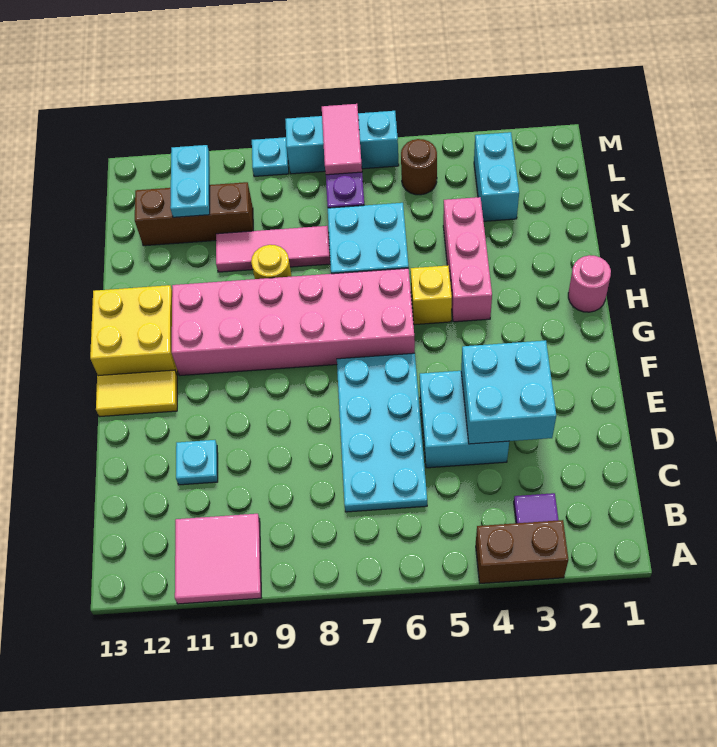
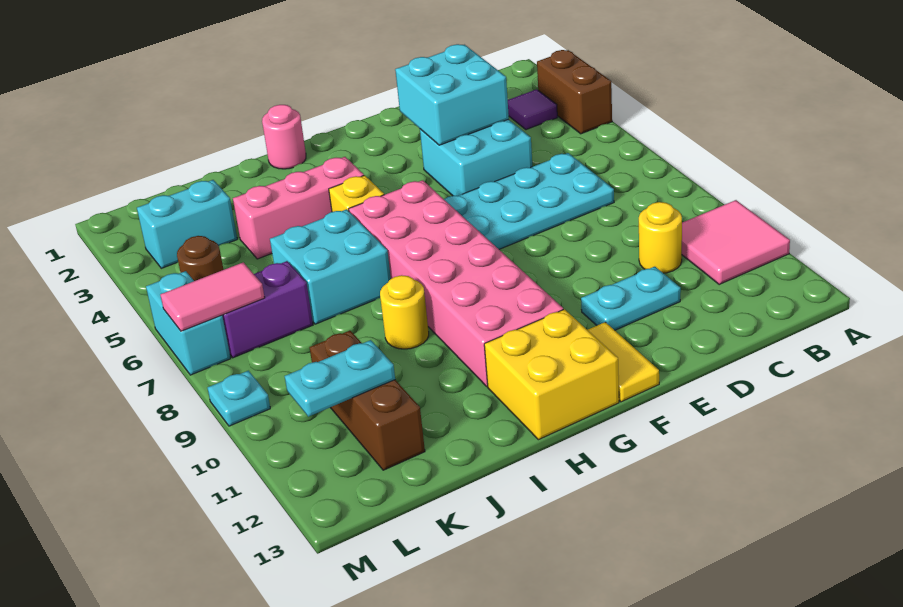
none -> yellow round brick C10 level 1
cyan plate D11 level 1 -> cyan plate D11:E11 level 1
pink tile J8:J10 level 1 -> none
cyan brick M6:M8 level 1 -> cyan brick M6:M7 level 1

